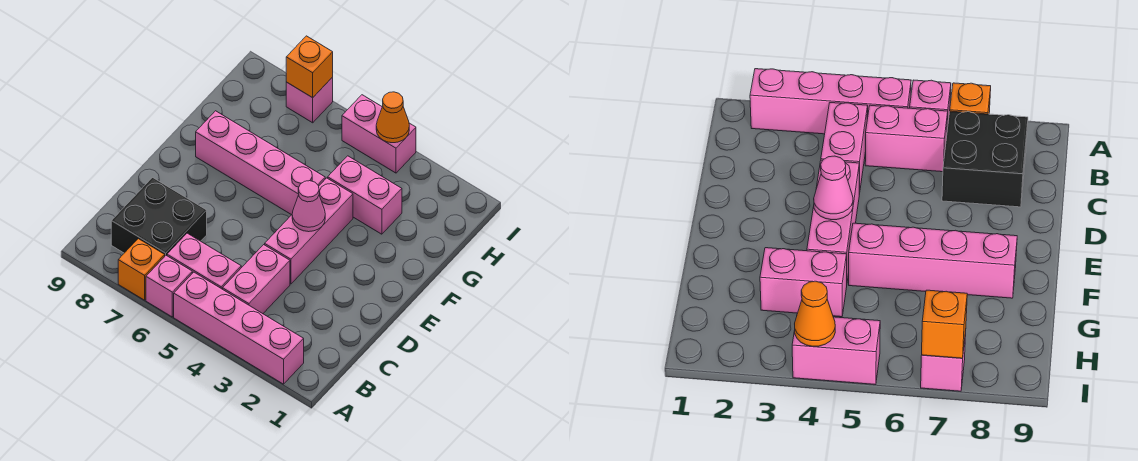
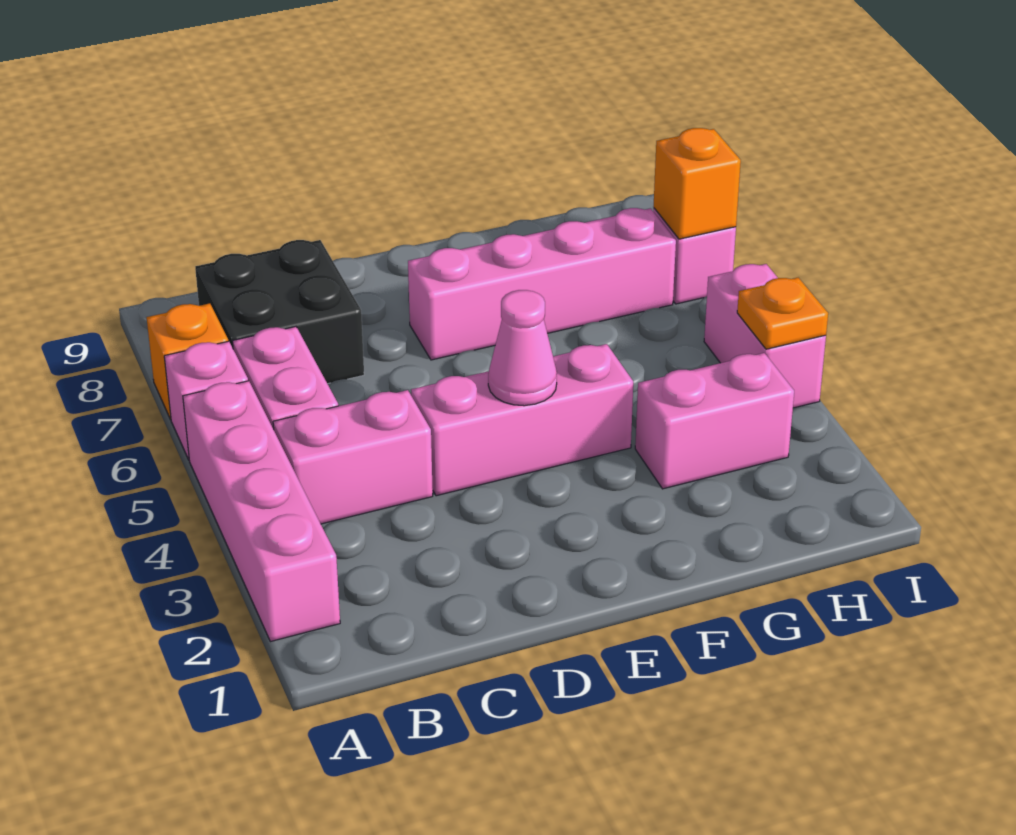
pink brick F5:F8 level 1 -> pink brick E7:H7 level 1
pink brick G3:G4 level 1 -> pink brick G3:H3 level 1
orange cone I4 level 2 -> orange plate I4 level 2

